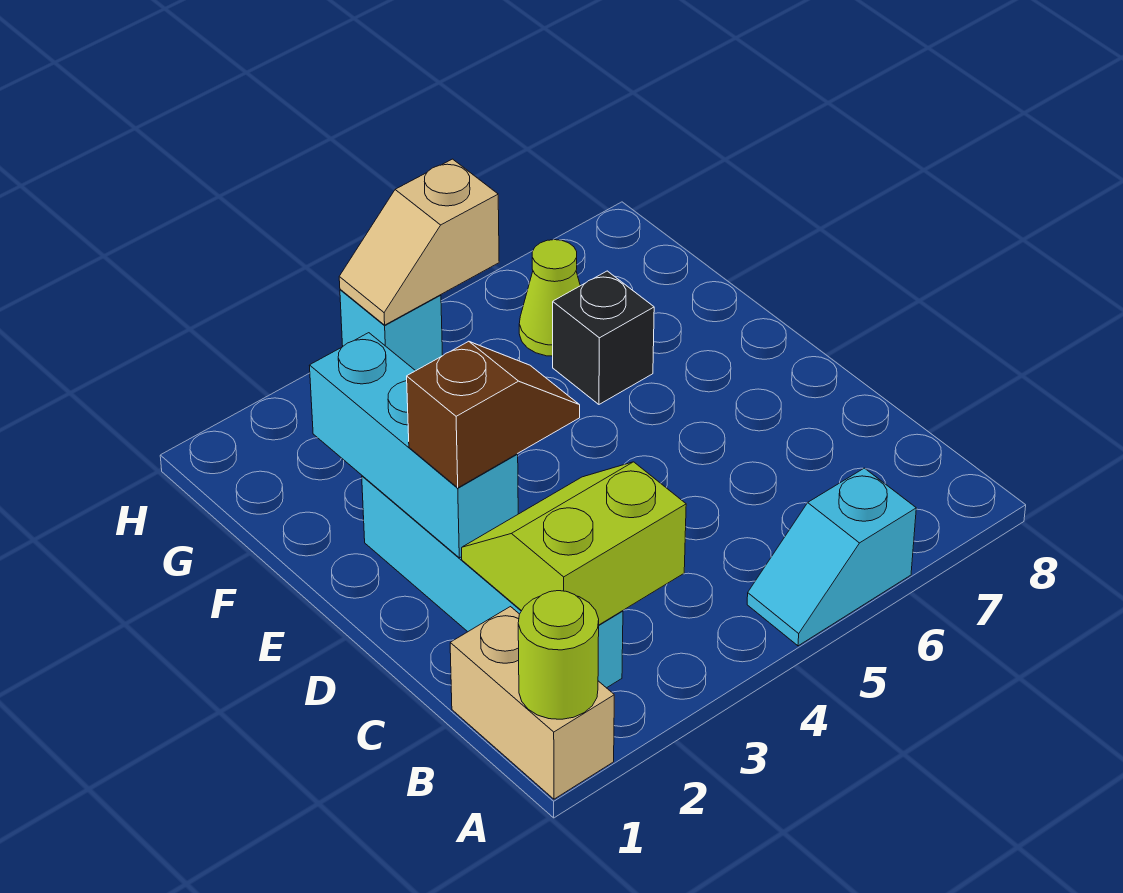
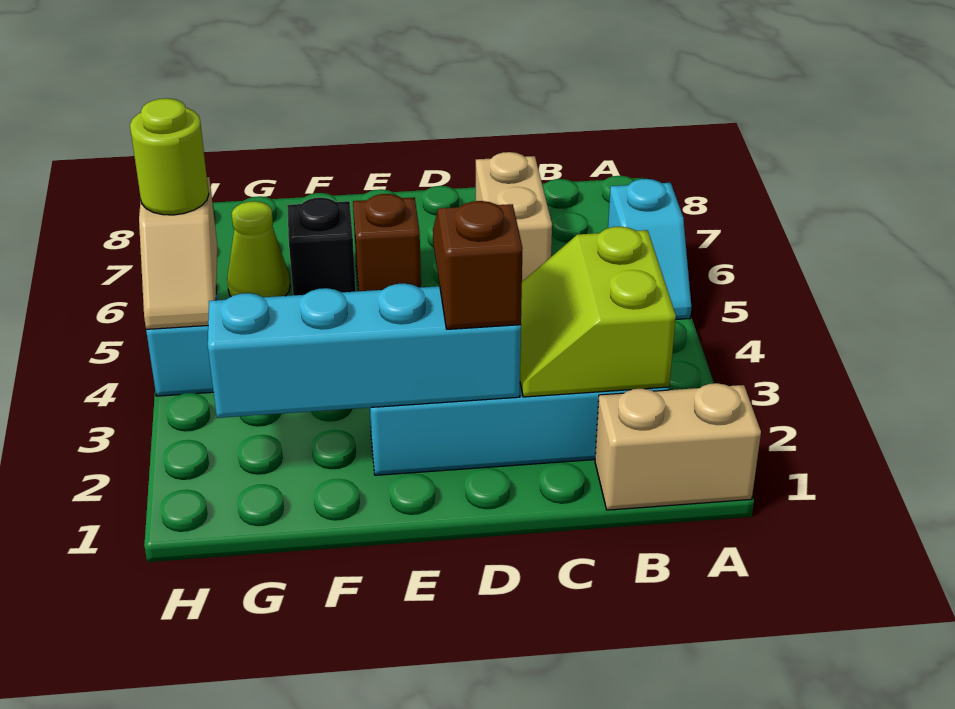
lime round brick A1 level 2 -> lime round brick H5 level 3
none -> tan brick C6:C7 level 1
cyan brick D2:F2 level 2 -> cyan brick D2:G2 level 2
none -> brown brick E6 level 1

